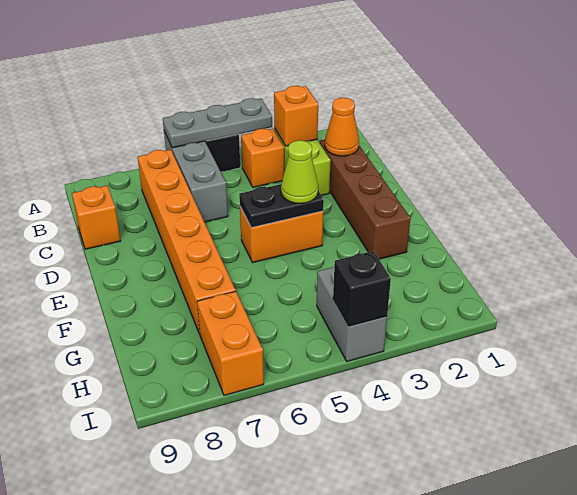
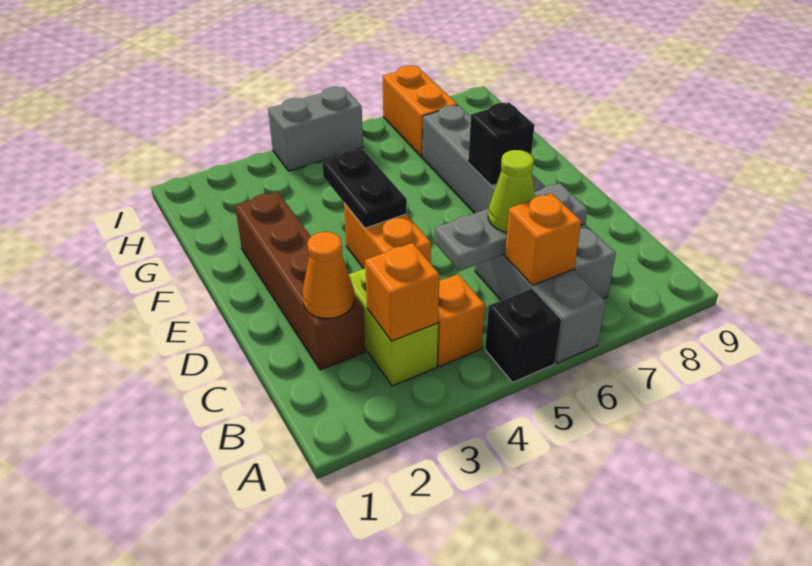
grey plate A4:A6 level 2 -> grey plate C5:C7 level 2
orange brick B7:G7 level 1 -> grey brick B7:G7 level 1
orange brick C9 level 1 -> orange brick B6 level 2
orange brick E4:E5 level 1 -> orange brick D4:E4 level 1
black plate E4:E5 level 2 -> black plate E4:F4 level 2
lime cone E4 level 3 -> lime cone C6 level 3
grey brick H4:I4 level 1 -> grey brick I4:I5 level 1
black brick I4 level 2 -> black brick E7 level 2

